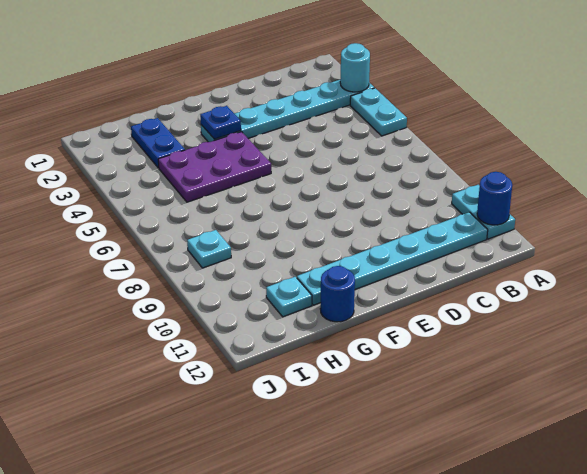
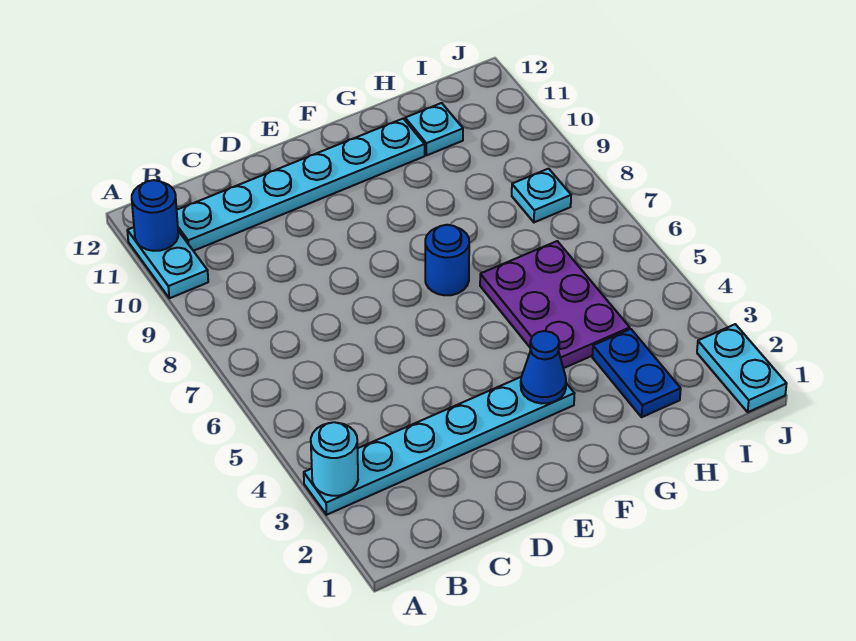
cyan plate A4:A5 level 1 -> cyan plate J1:J2 level 1
blue plate F3 level 2 -> blue cone F3 level 2
purple plate F4:H5 level 1 -> purple plate G4:H6 level 1
blue round brick G12 level 1 -> blue round brick F7 level 1

